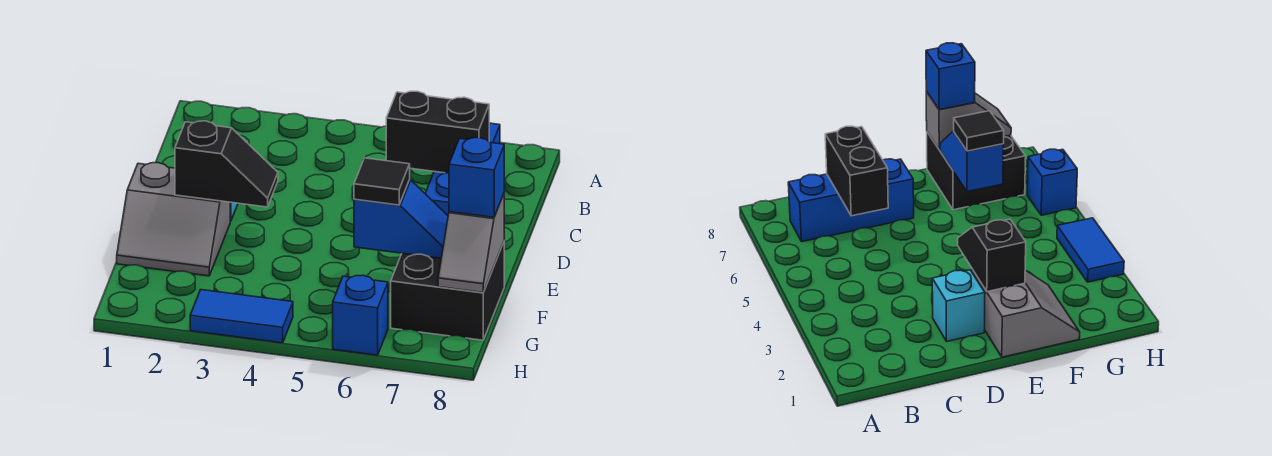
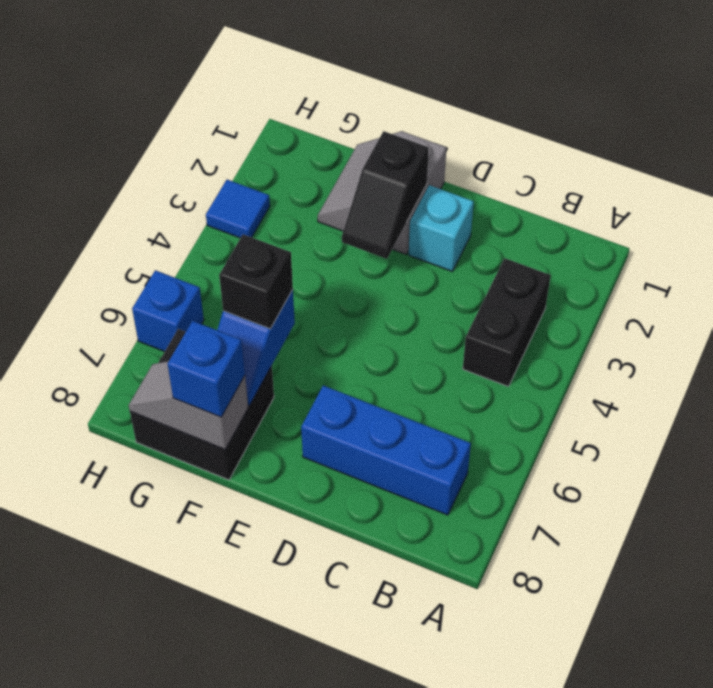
black brick C6:C7 level 2 -> black brick B3:B4 level 1
black tile F6 level 3 -> black brick F6 level 3
blue tile H3:H4 level 1 -> blue tile H3 level 1

